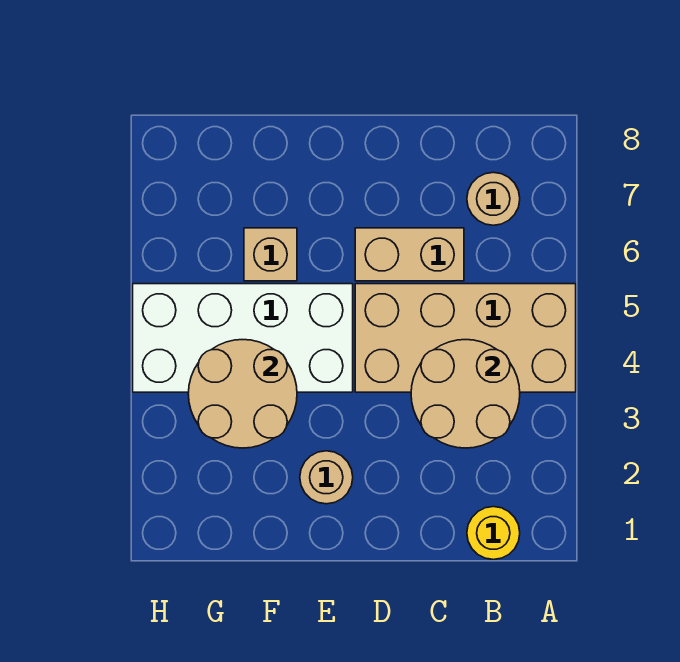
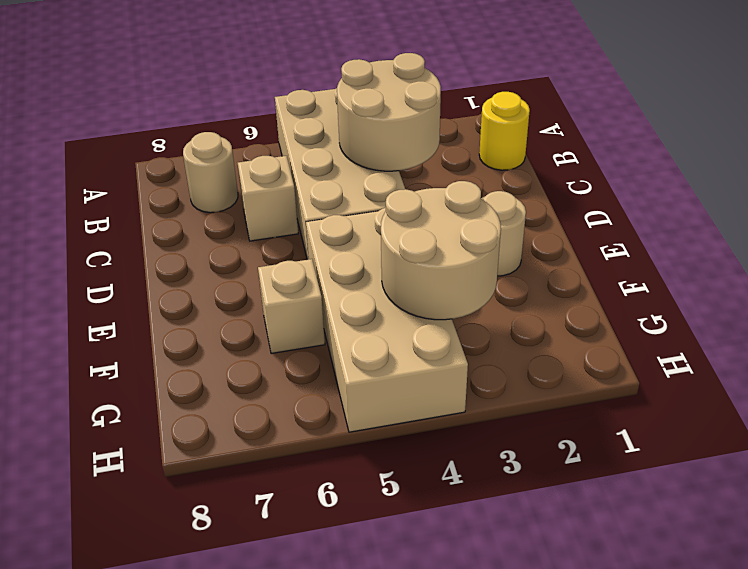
tan brick C6:D6 level 1 -> tan brick C6 level 1
white brick E4:H5 level 1 -> tan brick E4:H5 level 1

